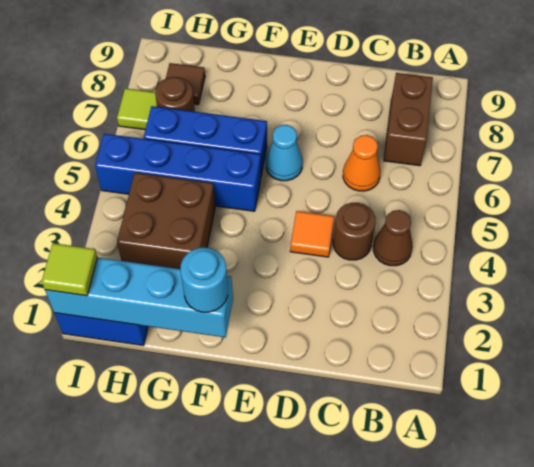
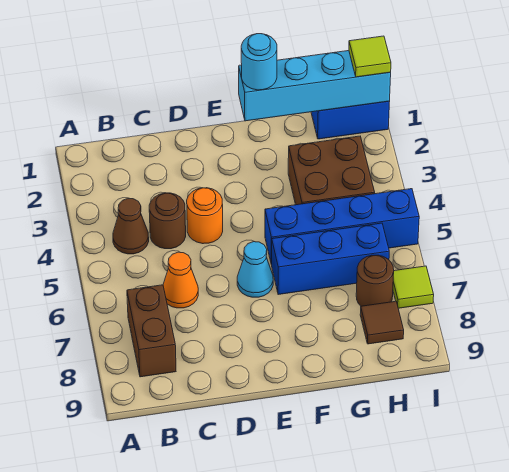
orange tile D4 level 1 -> orange round brick D4 level 1

